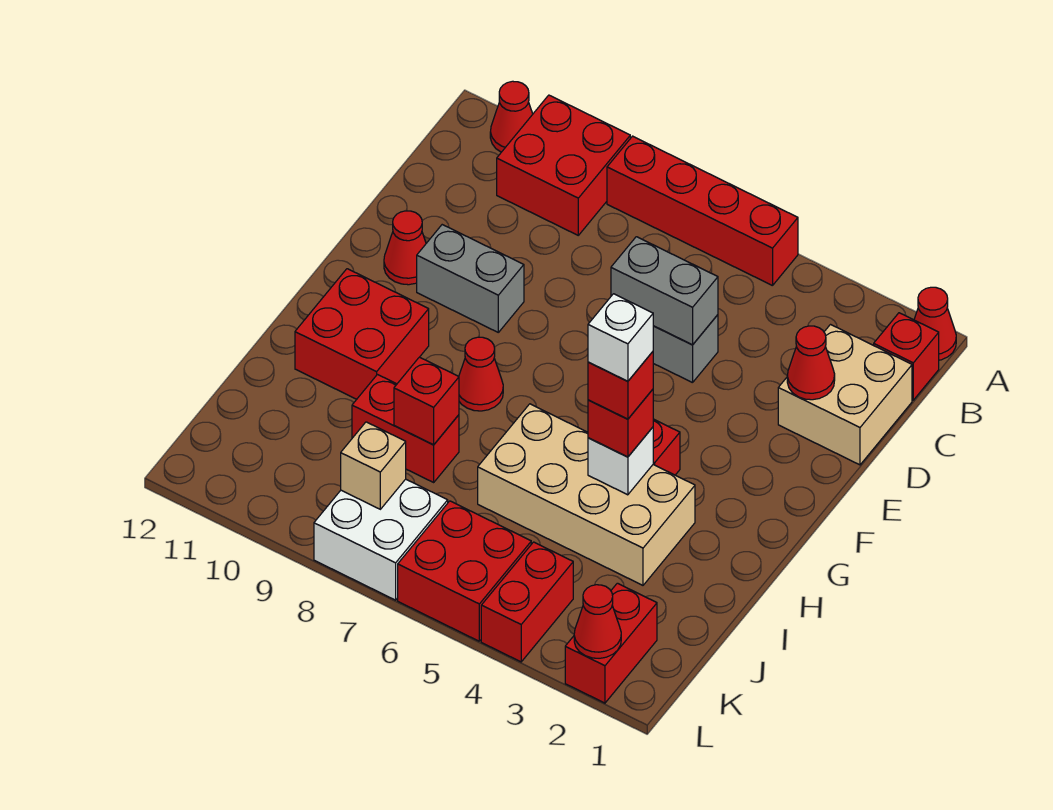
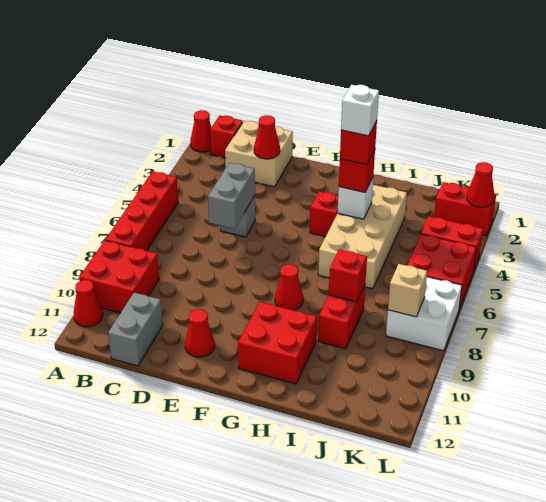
grey brick E9:E10 level 1 -> grey brick C11:C12 level 1

